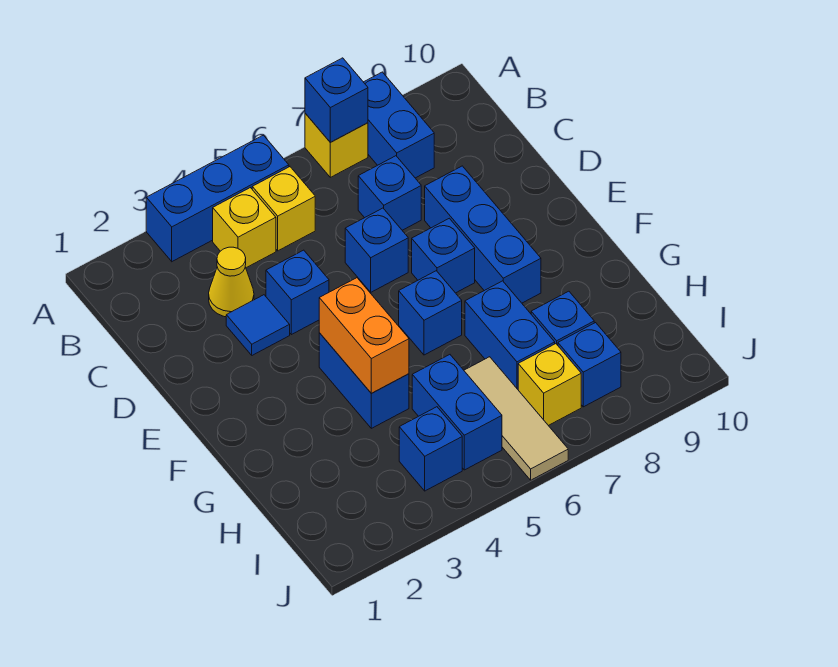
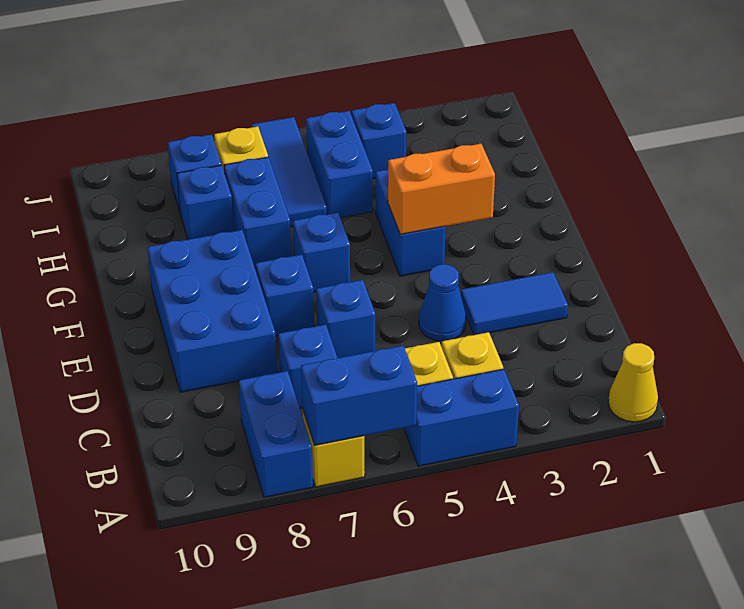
blue brick A3:A5 level 1 -> blue brick A4:A5 level 1
blue brick A7 level 2 -> blue brick A6:A7 level 2
yellow cone C3 level 1 -> yellow cone A1 level 1
blue tile D3 level 1 -> blue tile D2:D3 level 1
blue brick D4 level 1 -> blue cone D4 level 1
blue brick D8:F8 level 1 -> blue brick D8:F9 level 1
orange brick F4:G4 level 2 -> orange brick F3:F4 level 2
tan tile H6:J6 level 1 -> blue tile H6:J6 level 1

